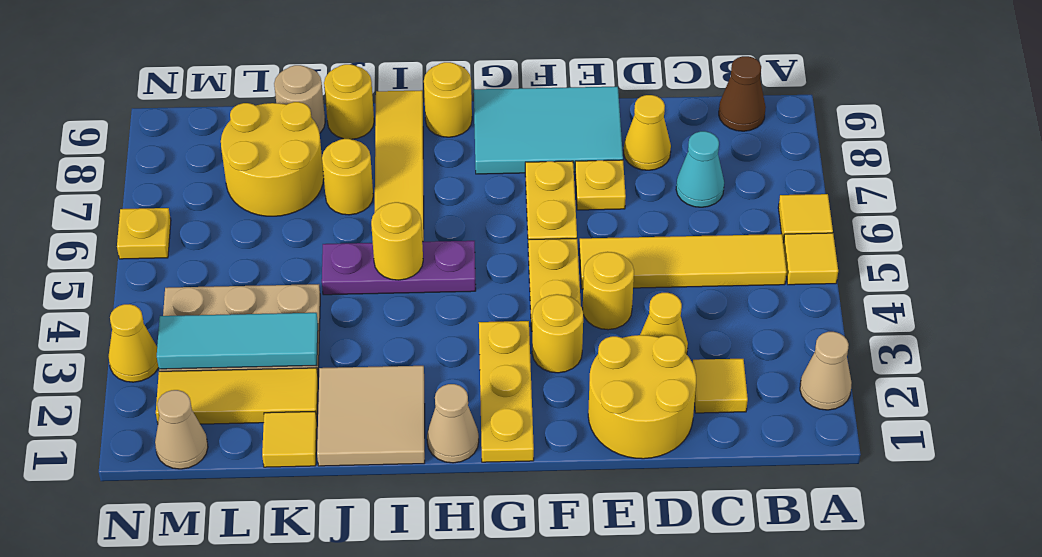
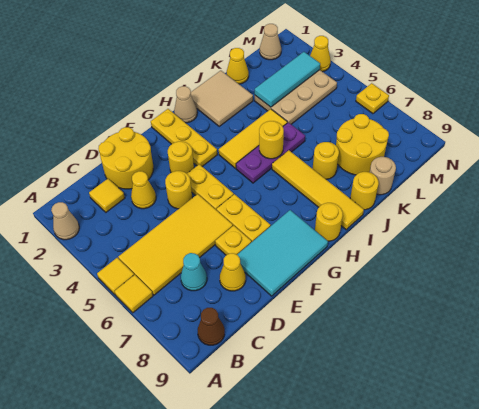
yellow tile B5:E5 level 1 -> yellow tile B5:E6 level 1
yellow tile K1 level 1 -> yellow cone K1 level 1
yellow tile K2:M2 level 1 -> yellow tile H4:J4 level 1

